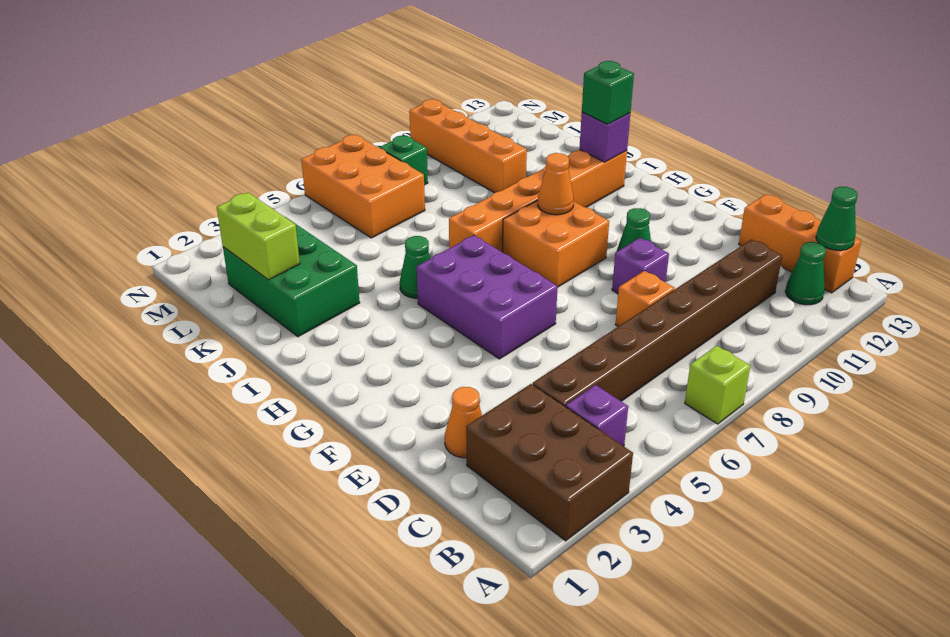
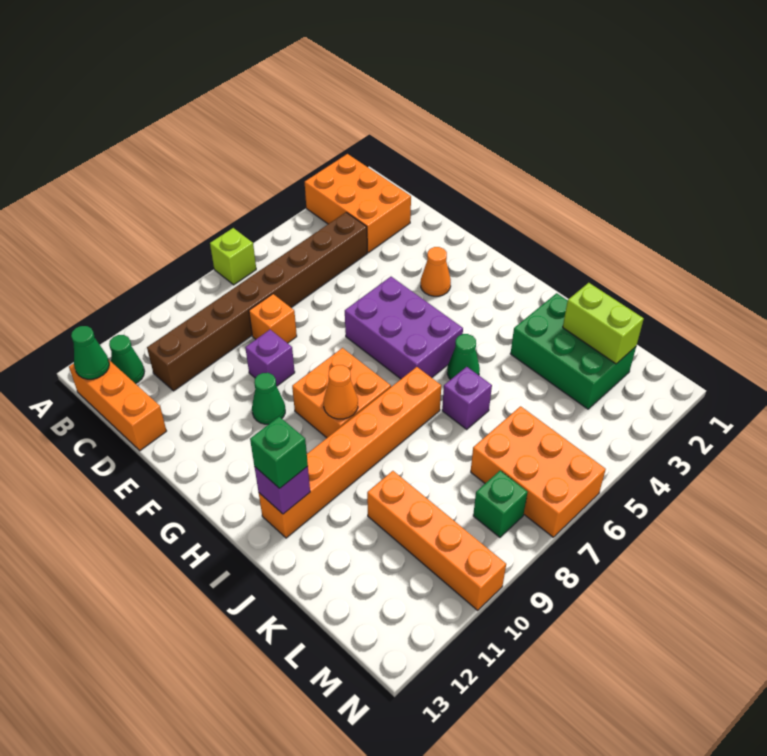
brown brick A2:C3 level 1 -> orange brick A2:C3 level 1
purple brick B4 level 1 -> purple brick J6 level 1
orange cone D2 level 1 -> orange cone F3 level 1

